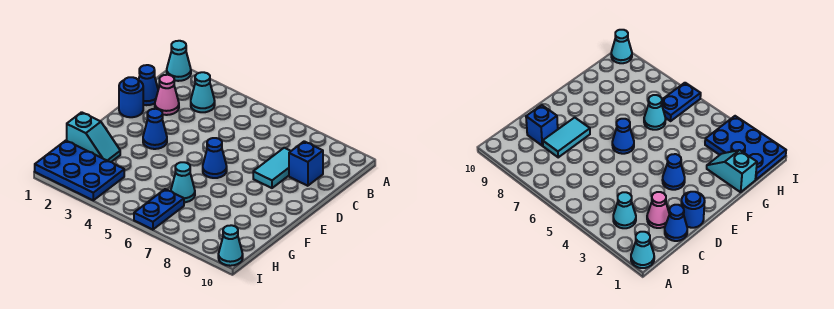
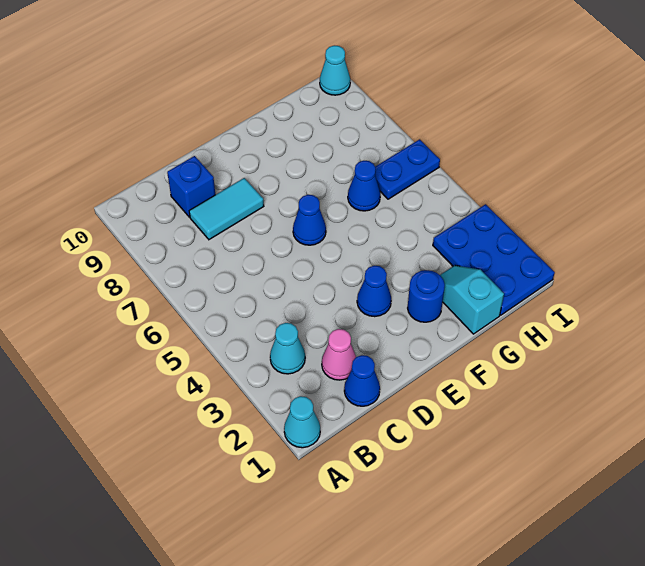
blue round brick D1 level 1 -> blue round brick F2 level 1
cyan cone G6 level 1 -> blue cone G6 level 1

